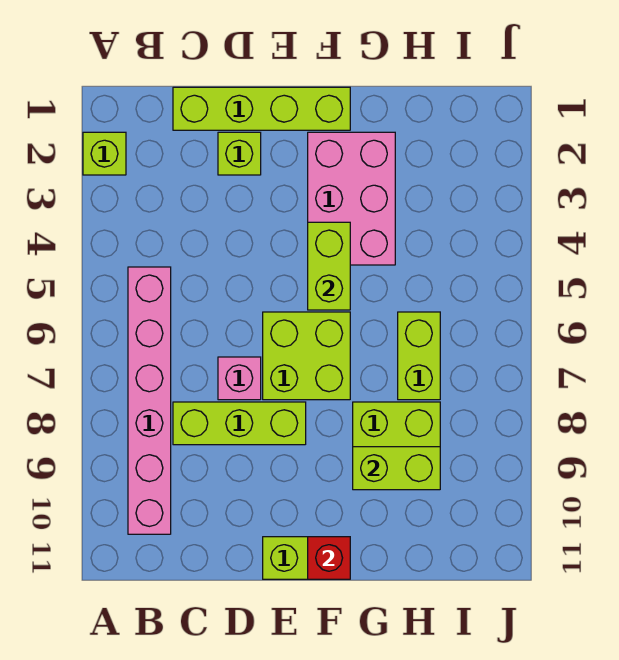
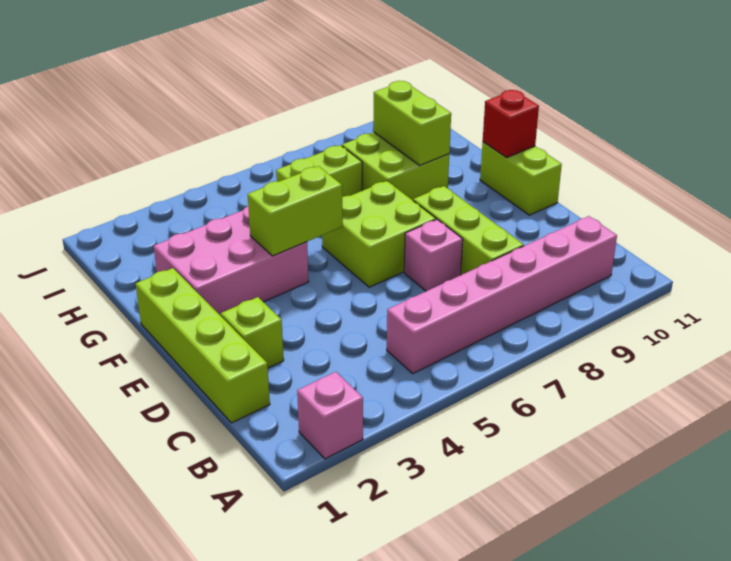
lime brick A2 level 1 -> pink brick A2 level 1

